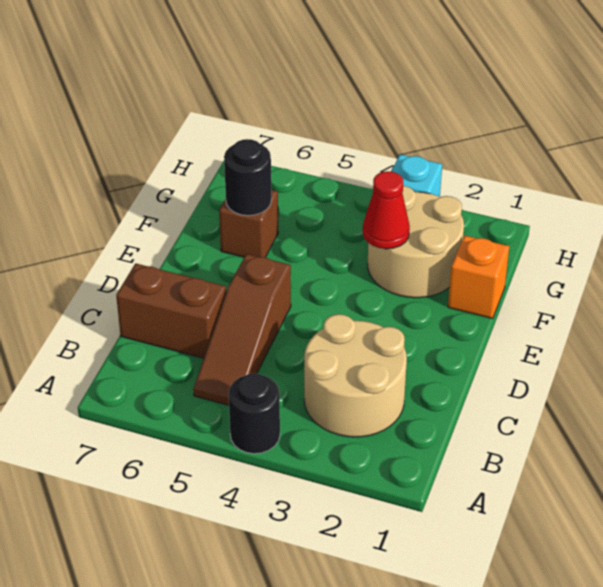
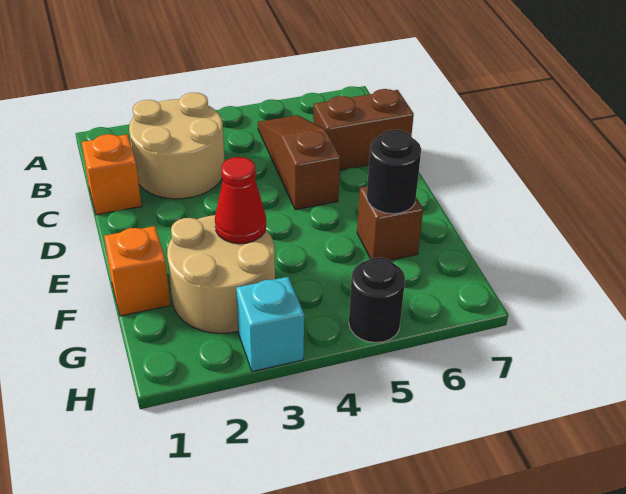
black round brick A4 level 1 -> black round brick H5 level 1
none -> orange brick C1 level 1

